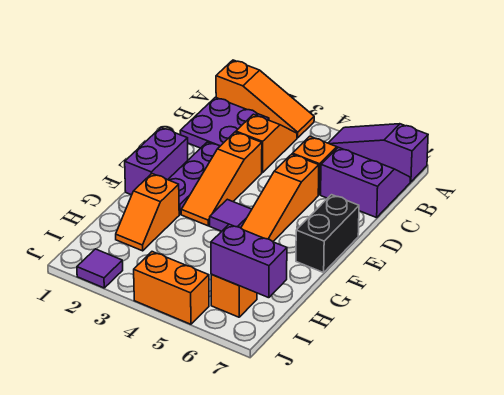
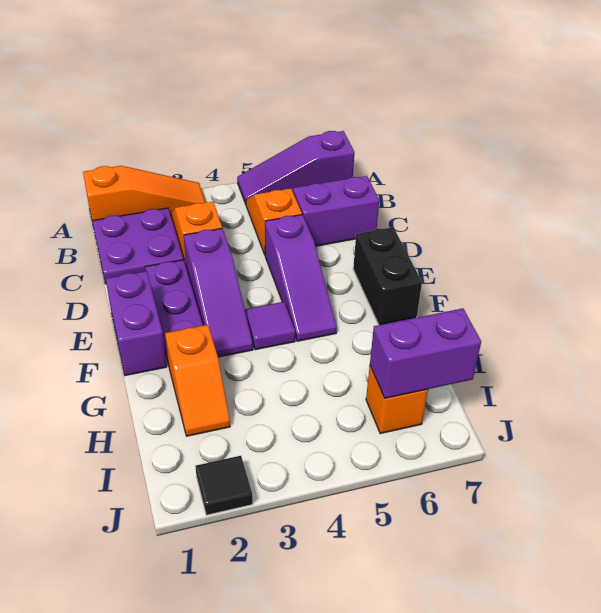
orange slope D3:F3 level 1 top D -> purple slope D3:F3 level 1 top D
orange slope D5:F5 level 1 top D -> purple slope D5:F5 level 1 top D
purple tile J2 level 1 -> black tile J2 level 1
orange brick J4:J5 level 1 -> none

